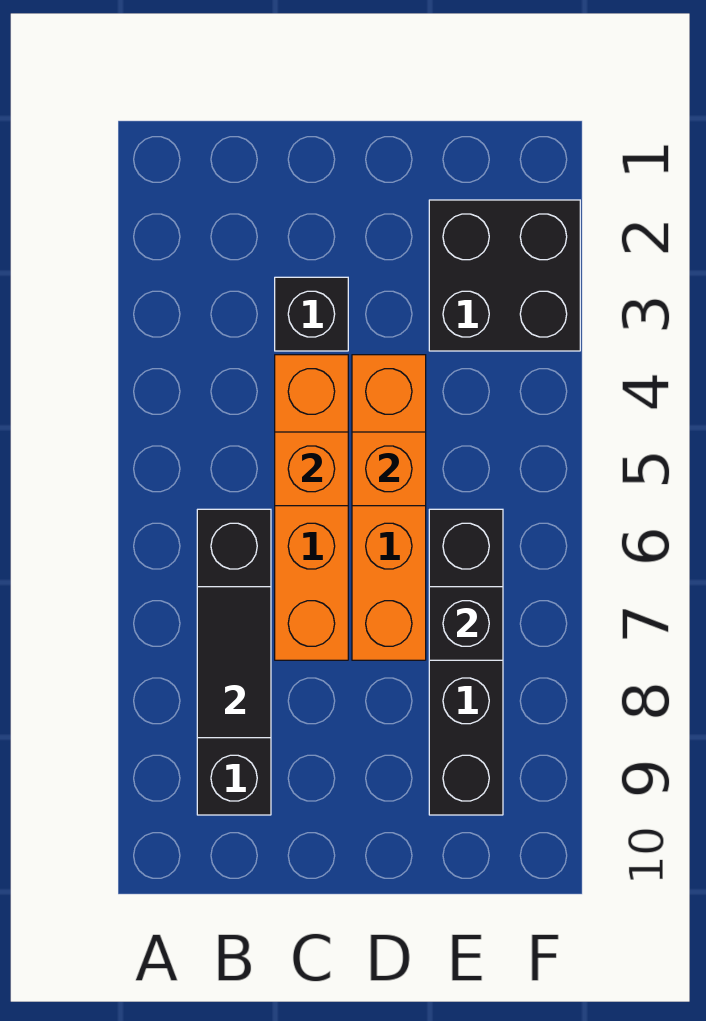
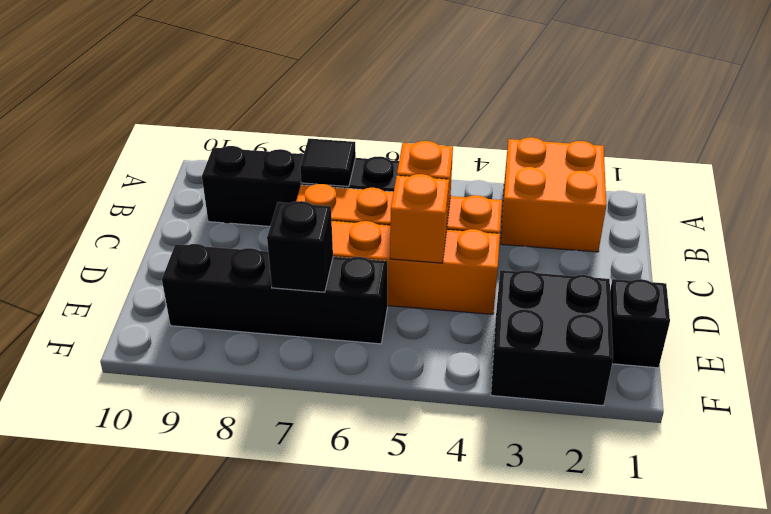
none -> orange brick A2:B3 level 1
black tile B7:B8 level 2 -> black tile B7 level 2
black brick C3 level 1 -> black brick E1 level 1

